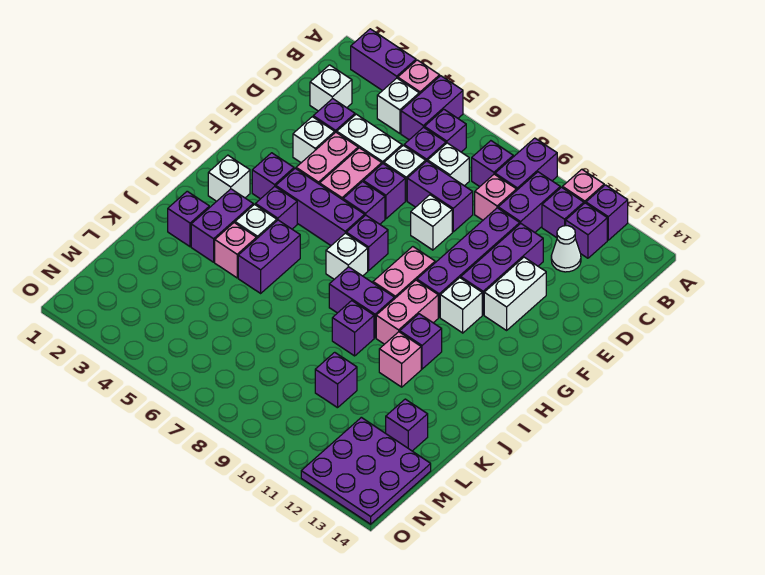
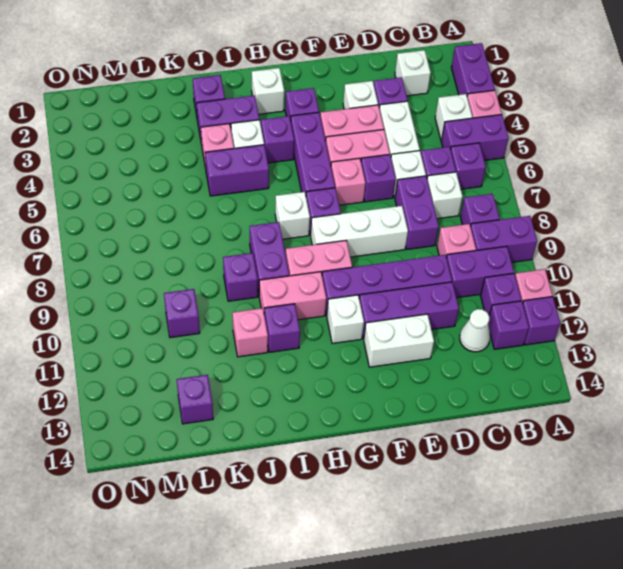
white brick E8 level 1 -> white brick E8:G8 level 1
purple brick F6 level 1 -> pink brick F6 level 1
purple plate M12:O14 level 1 -> none

